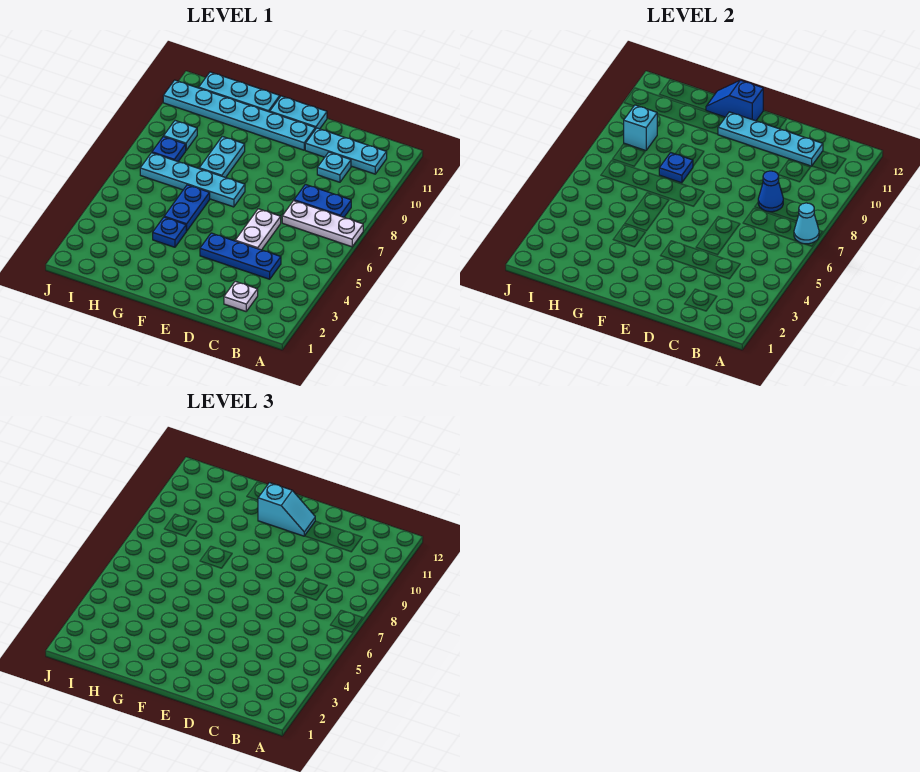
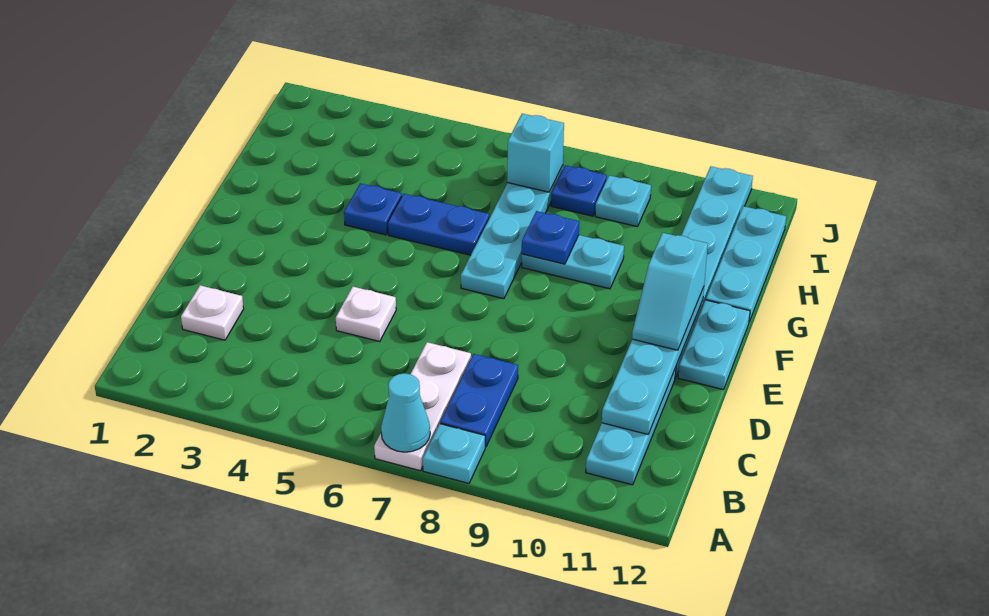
blue plate C4:E4 level 1 -> none
blue cone C8 level 2 -> none
cyan plate C10 level 1 -> cyan plate A8 level 1
white plate D5:D6 level 1 -> white plate D5 level 1
blue slope F12:G12 level 2 top F -> none
cyan brick I9 level 2 -> cyan brick I7 level 2

